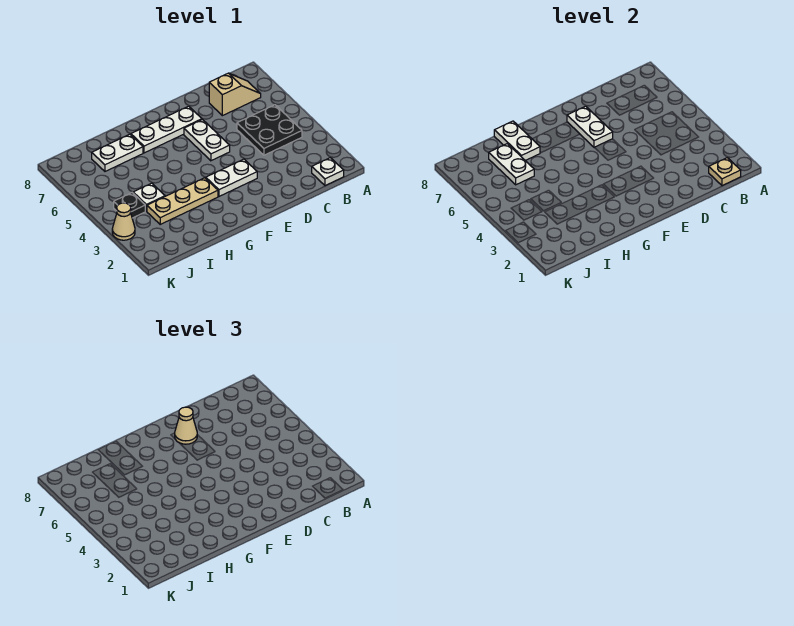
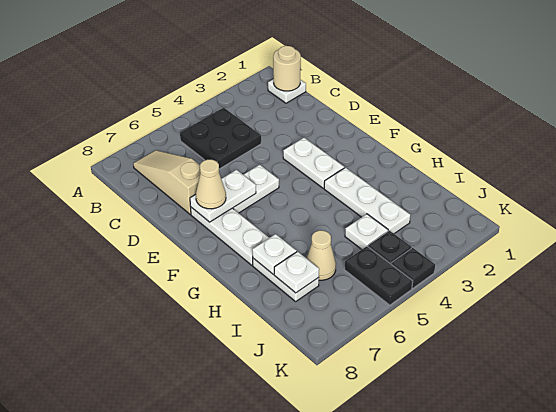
tan plate B1 level 2 -> tan round brick B1 level 2
tan slope B7:C7 level 1 top C -> tan slope B7:D7 level 1 top D
tan plate G3:I3 level 1 -> white plate G3:I3 level 1
white plate H7:H8 level 2 -> white plate H7 level 2
white plate I6:I7 level 2 -> white plate I7 level 2
none -> black plate J5:K5 level 1
tan cone K3 level 1 -> tan cone I6 level 1
none -> black plate K4 level 1

